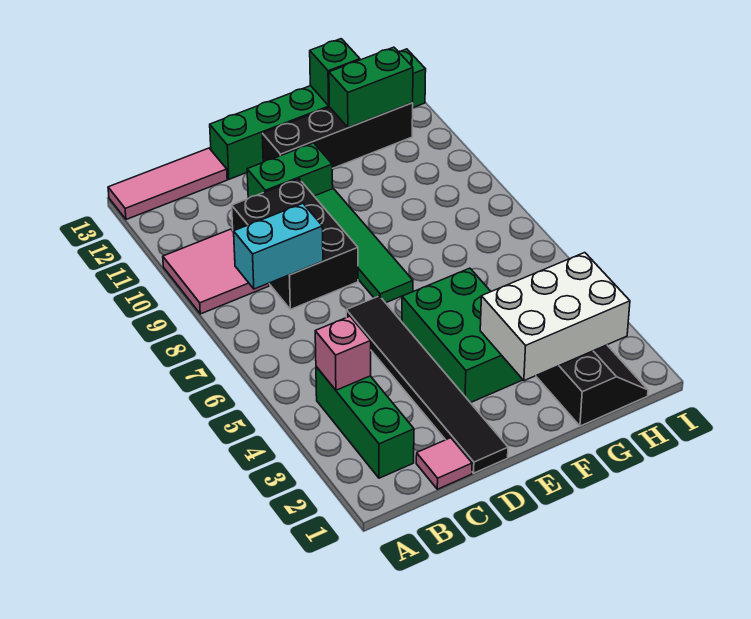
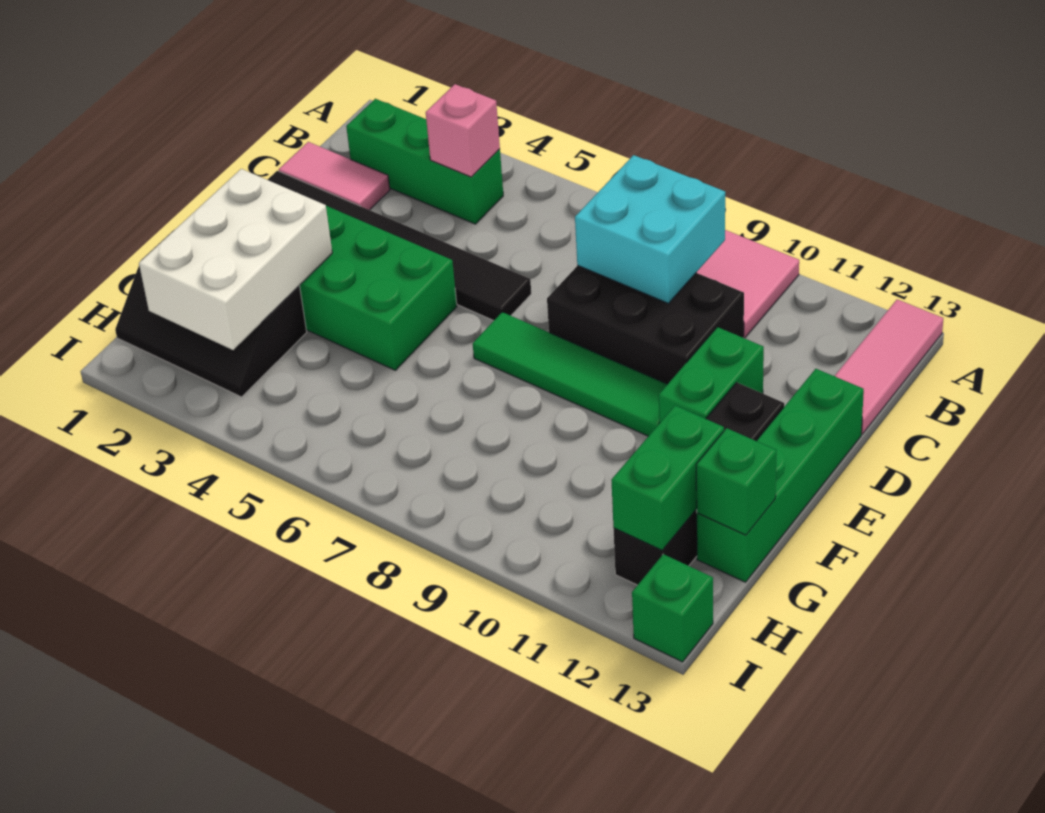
cyan brick B8:C8 level 2 -> cyan brick B8:C9 level 2
pink tile C1 level 1 -> pink tile C1:C2 level 1

